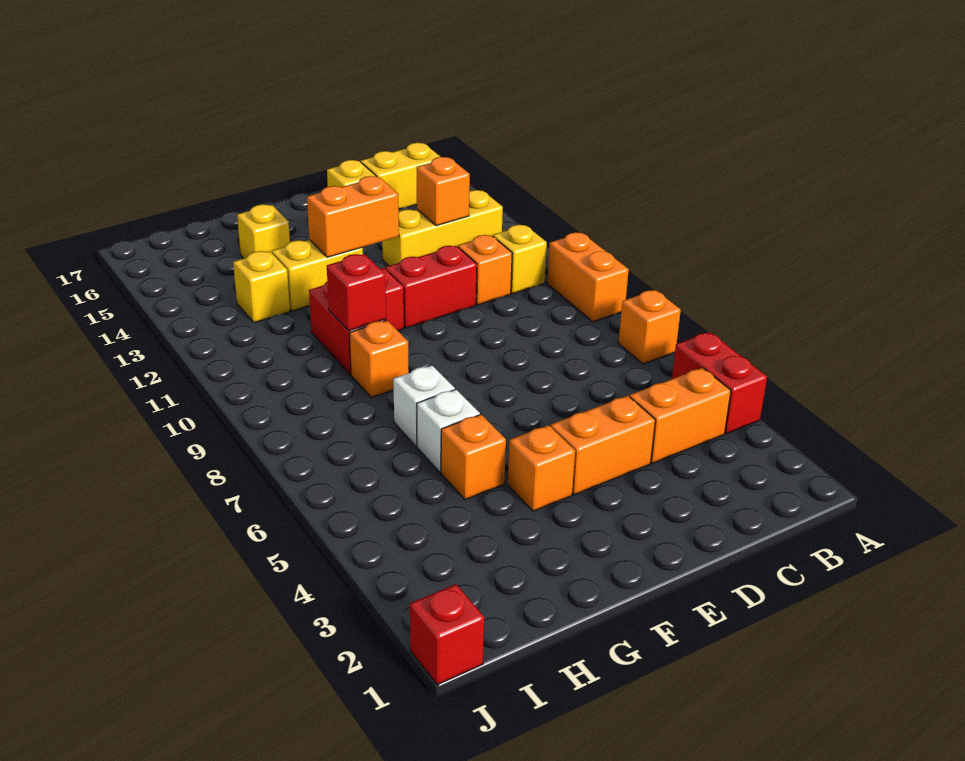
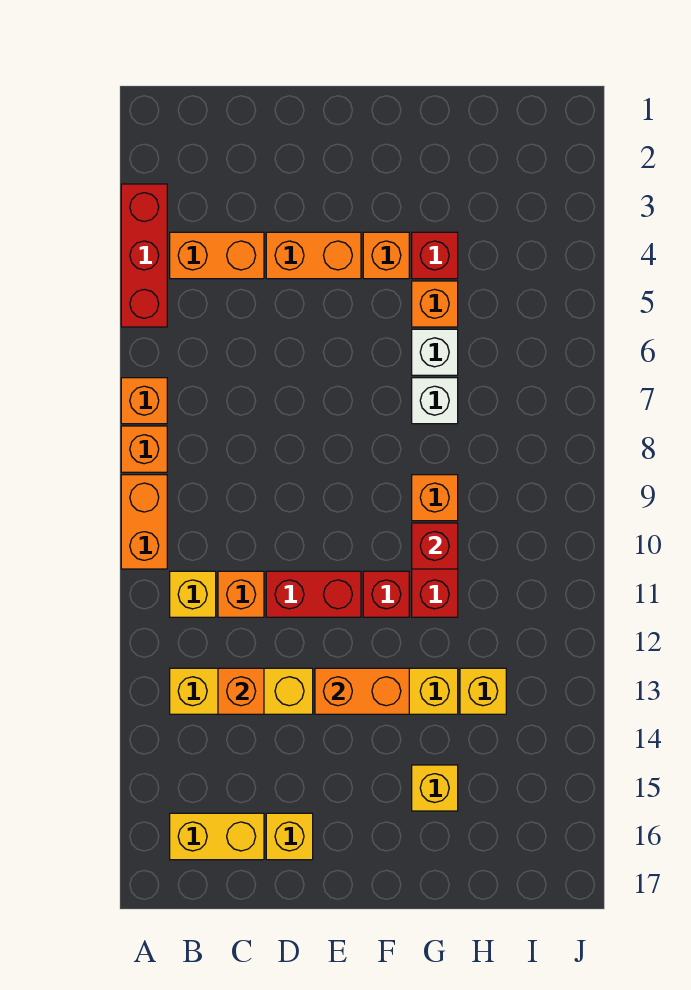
red brick A4:A5 level 1 -> red brick A3:A5 level 1
none -> orange brick A8 level 1
red brick J1 level 1 -> red brick G4 level 1

